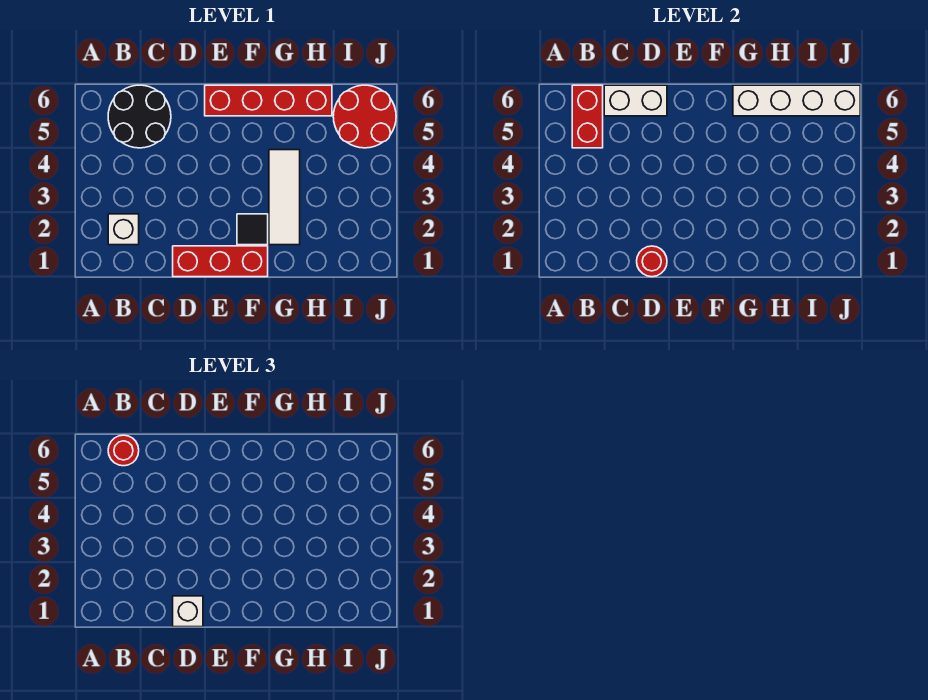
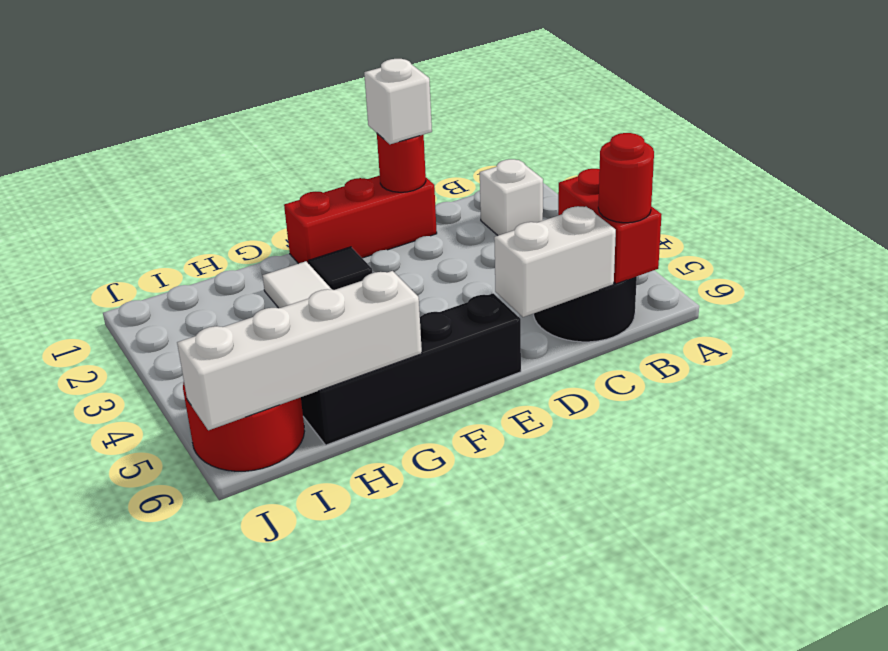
red brick E6:H6 level 1 -> black brick E6:H6 level 1

